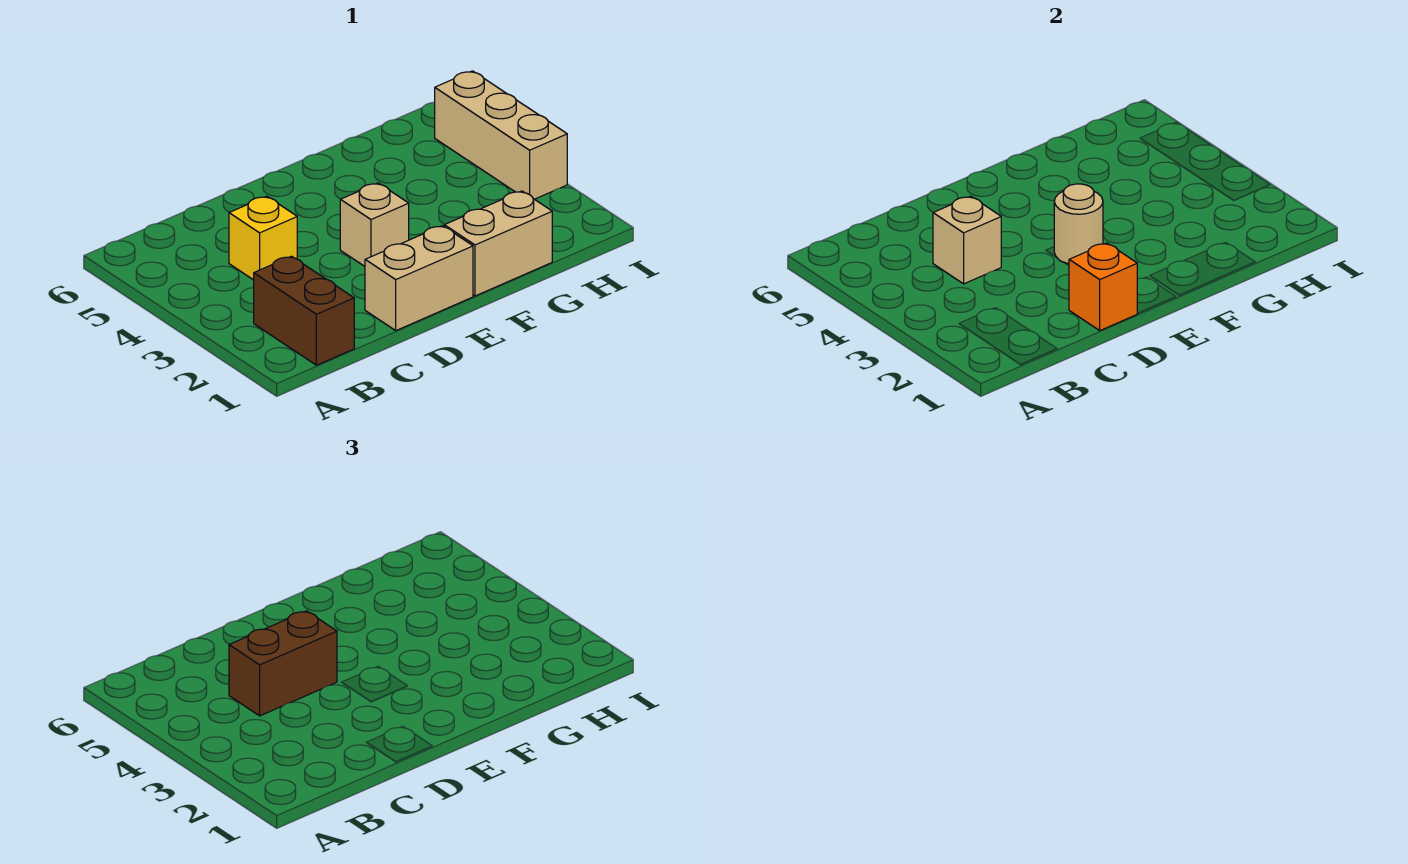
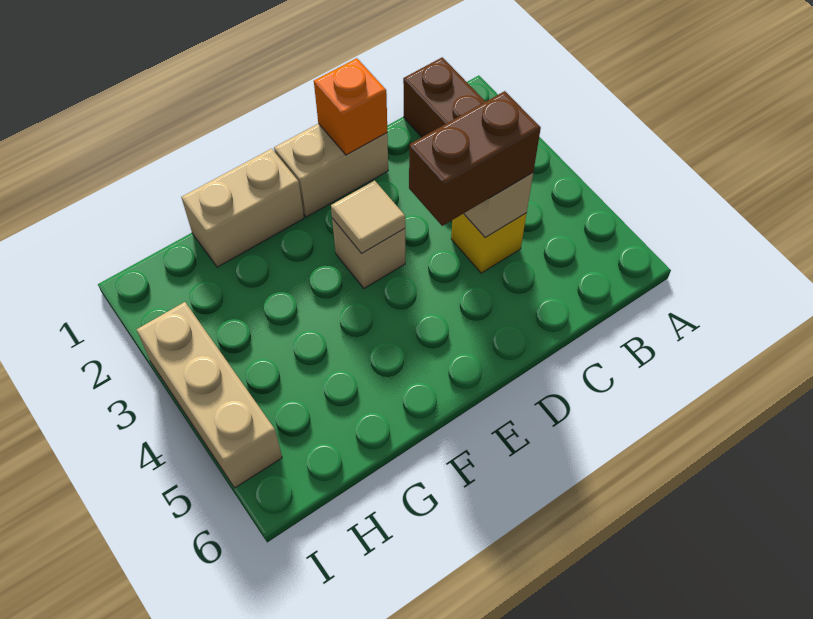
tan round brick E3 level 2 -> tan tile E3 level 2

